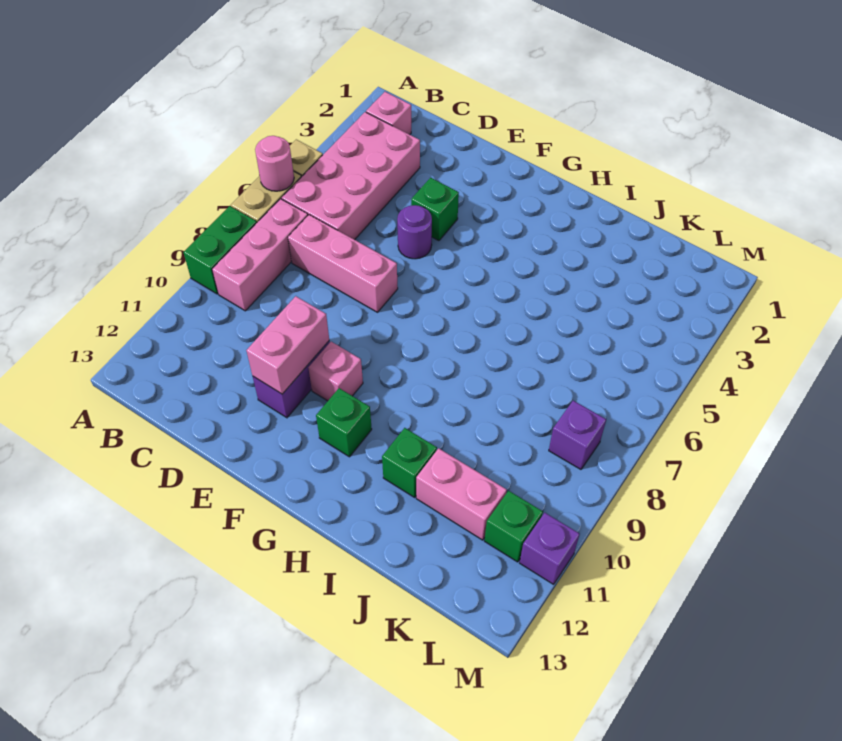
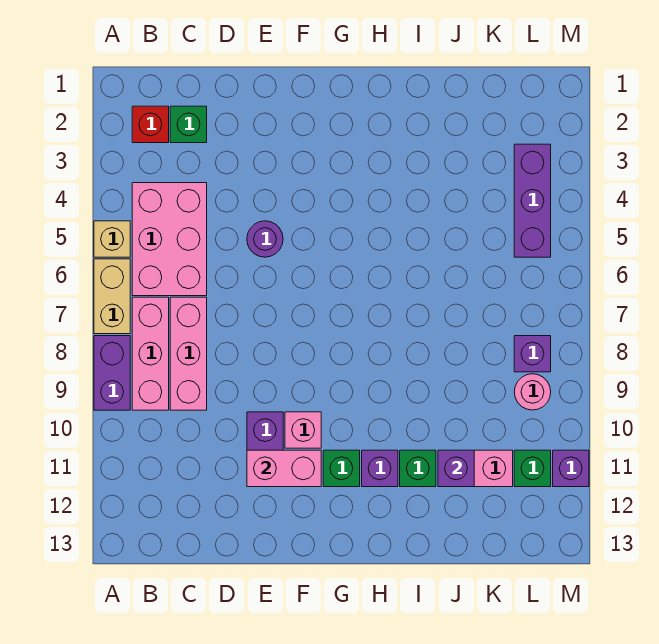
pink round brick A6 level 2 -> pink round brick L9 level 1
green brick A8:A9 level 1 -> purple brick A8:A9 level 1
pink brick B2 level 1 -> red brick B2 level 1
pink brick B3:C6 level 1 -> pink brick B4:C6 level 1
pink brick C7:E7 level 1 -> pink brick C7:C9 level 1
green brick E4 level 1 -> green brick C2 level 1
pink brick E10:E11 level 2 -> pink brick E11:F11 level 2
none -> purple brick H11 level 1
none -> purple brick J11 level 2
none -> purple brick L3:L5 level 1

